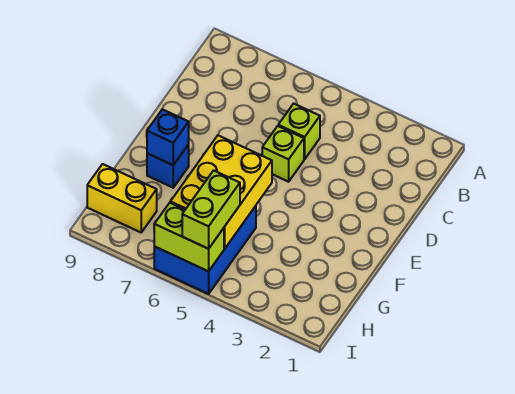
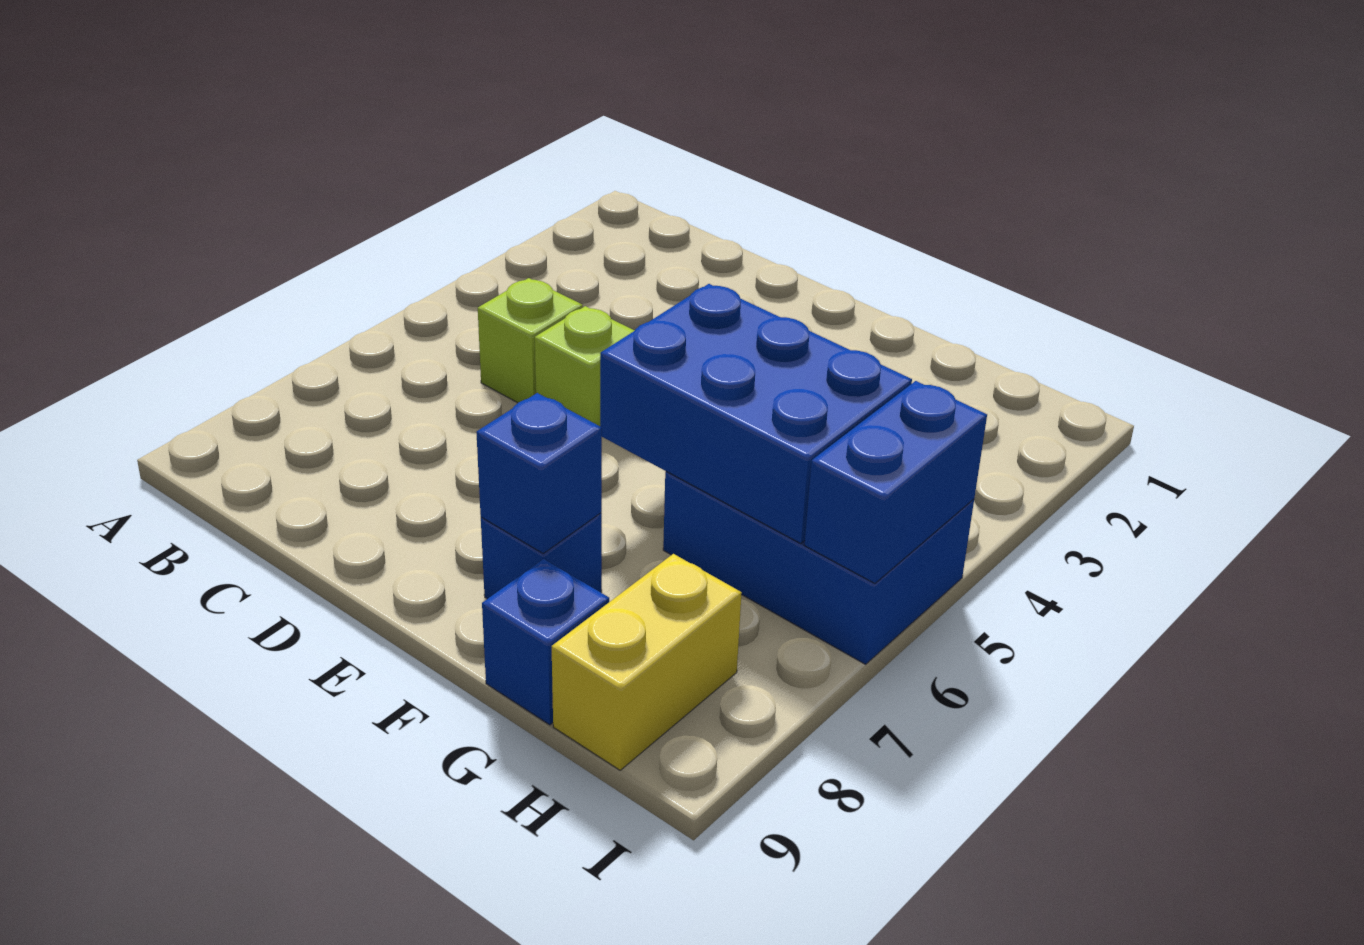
yellow brick F5:H6 level 2 -> blue brick F5:H6 level 2
none -> blue brick G9 level 1
lime brick H5:I5 level 3 -> none
lime brick I5:I6 level 2 -> blue brick I5:I6 level 2

